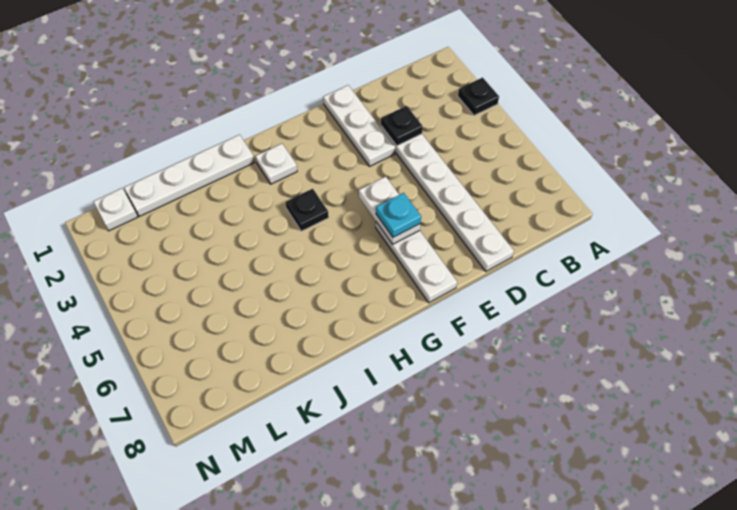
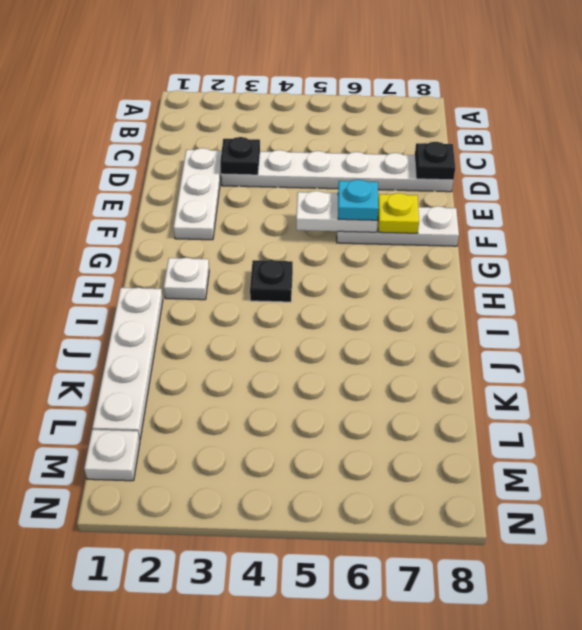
black plate A3 level 1 -> black plate D8 level 2
white plate E1:E3 level 1 -> white plate D2:F2 level 1
none -> yellow plate F7 level 2

